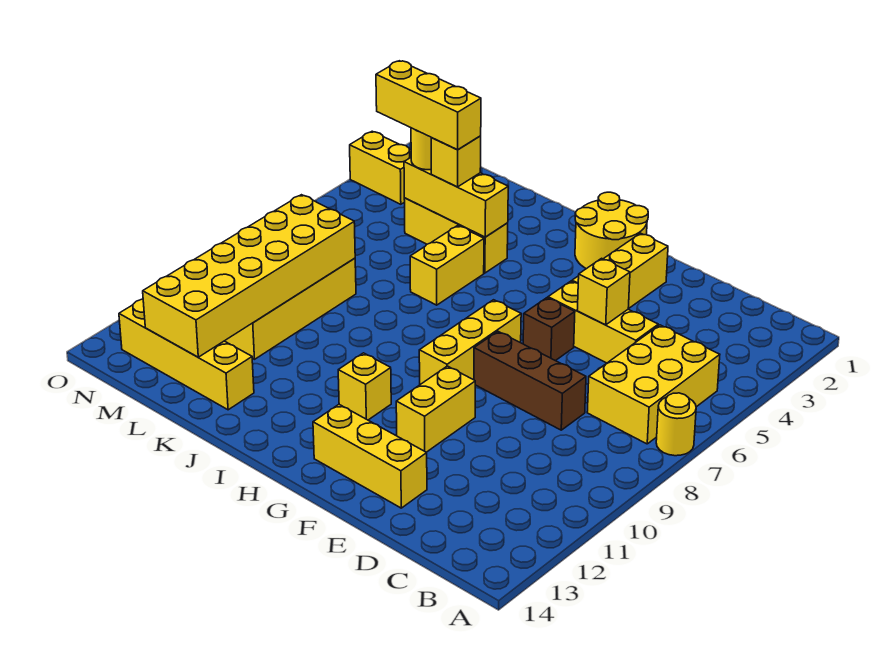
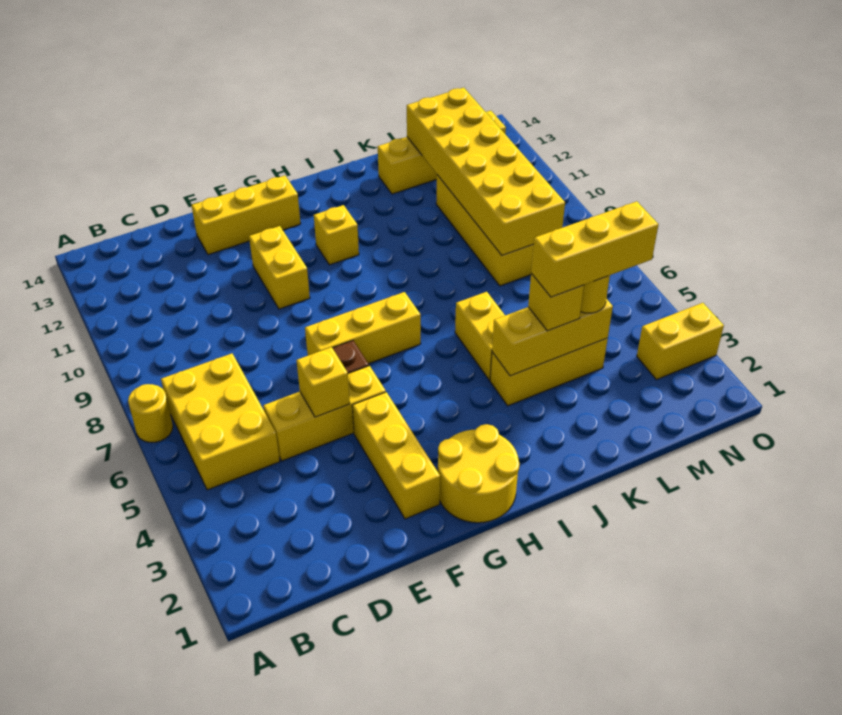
brown brick D8:F8 level 1 -> none
yellow brick G7:G9 level 1 -> yellow brick F7:H7 level 1

